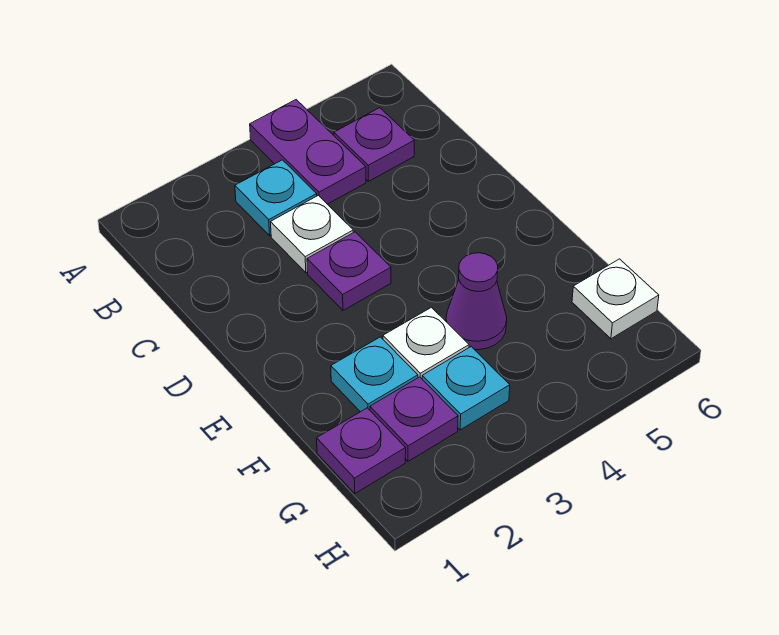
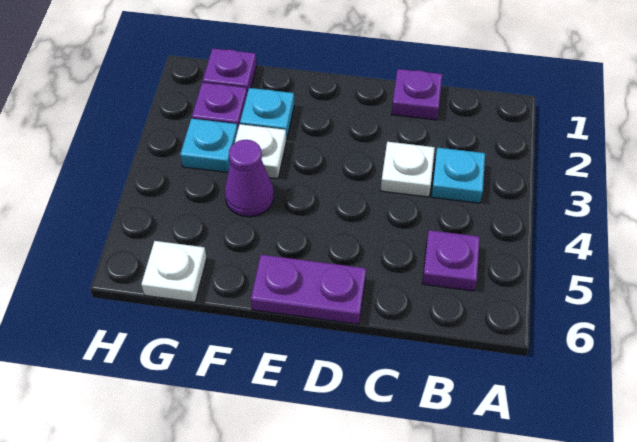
purple plate A4:B4 level 1 -> purple plate D6:E6 level 1
purple plate D3 level 1 -> purple plate C1 level 1

